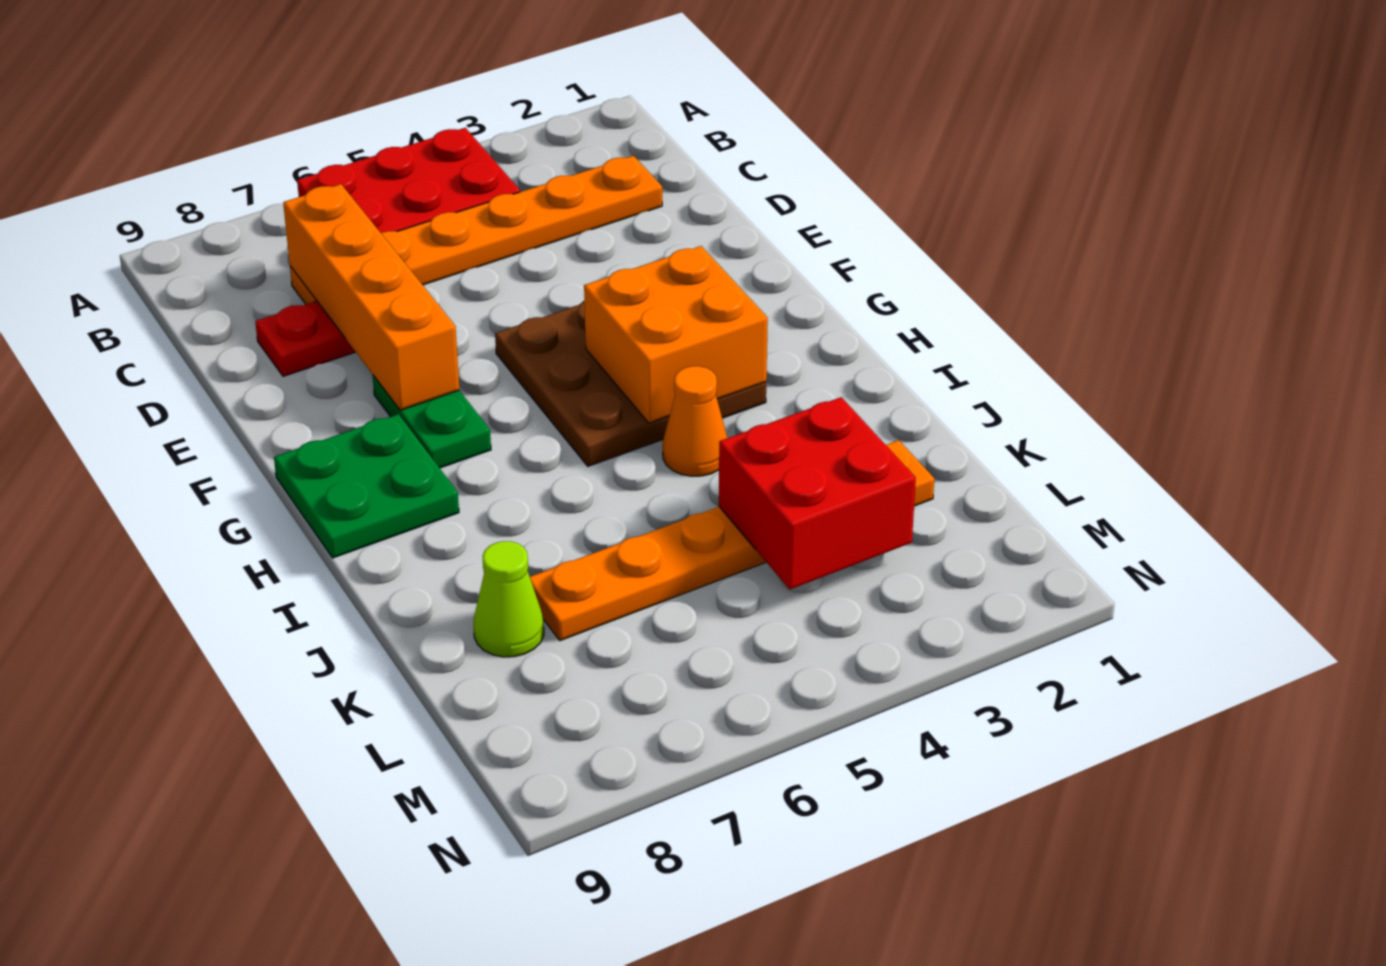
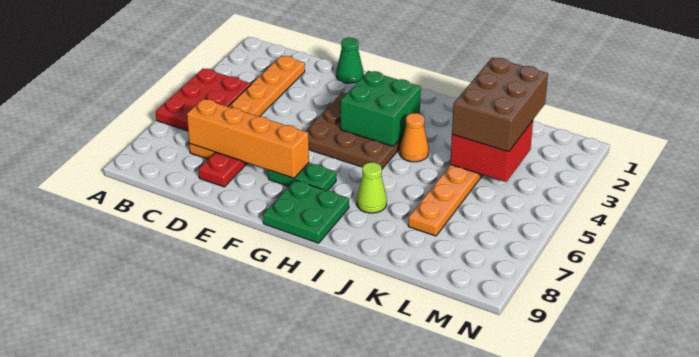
none -> green cone E1 level 1
orange brick G3:H4 level 2 -> green brick G3:H4 level 2
none -> brown brick K2:L4 level 3
lime cone K8 level 1 -> lime cone I7 level 1

